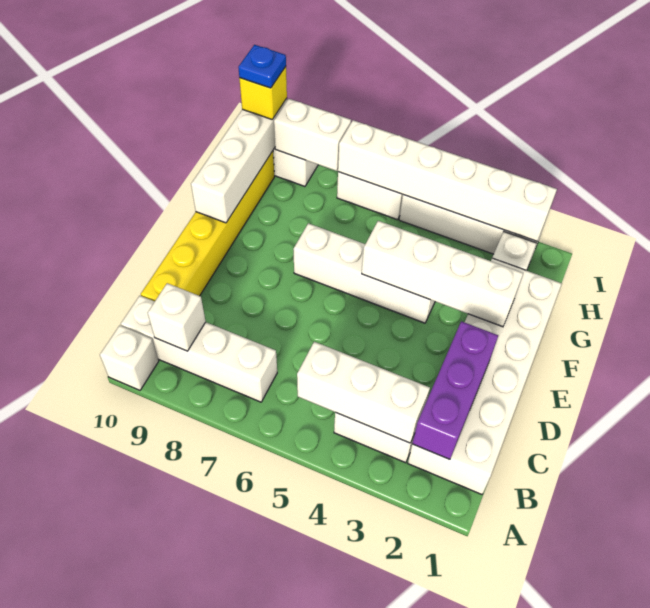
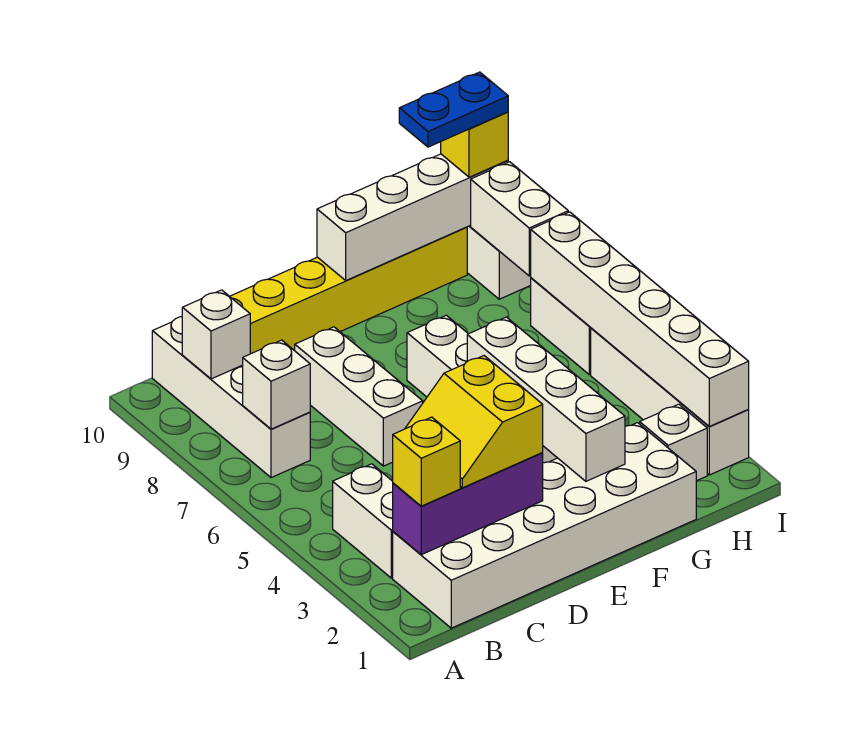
white brick A10 level 1 -> white brick B7 level 2
none -> yellow brick B2 level 3
white brick B3:B5 level 2 -> white brick D6:D8 level 1
none -> yellow slope C2:D3 level 3 top D
blue plate I10 level 4 -> blue plate H10:I10 level 4

